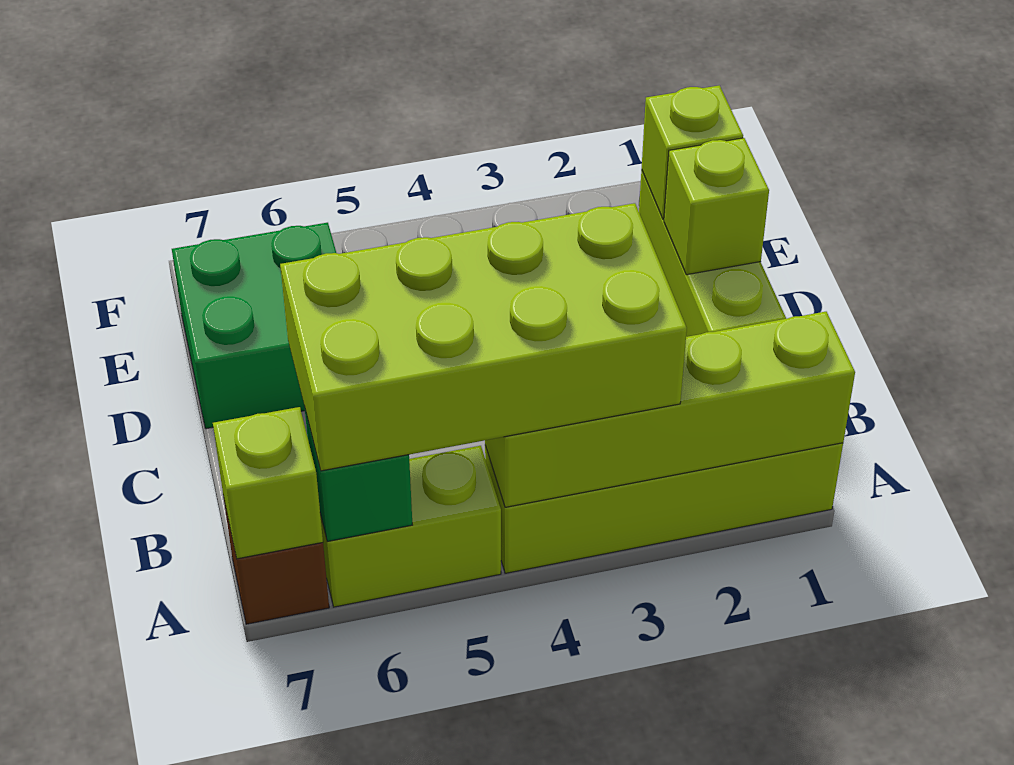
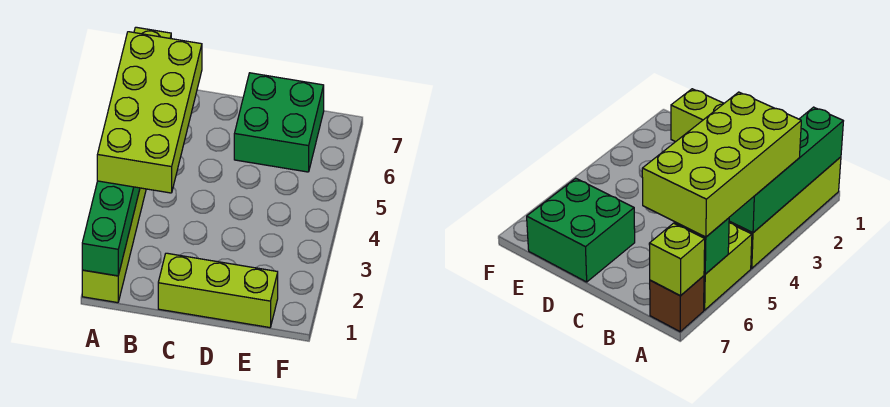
lime brick A1:A4 level 2 -> green brick A1:A4 level 2
lime brick D1 level 2 -> none
lime brick E1 level 2 -> none

